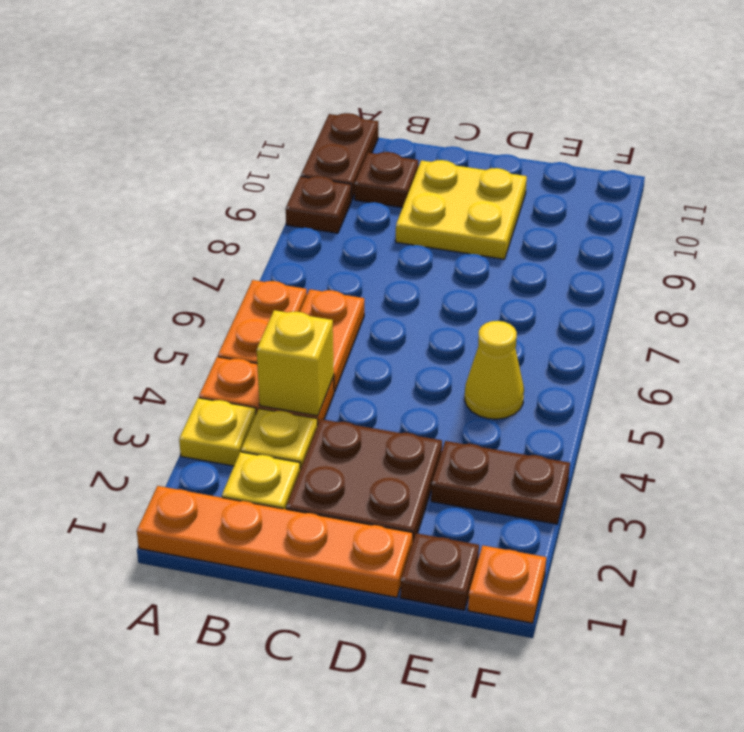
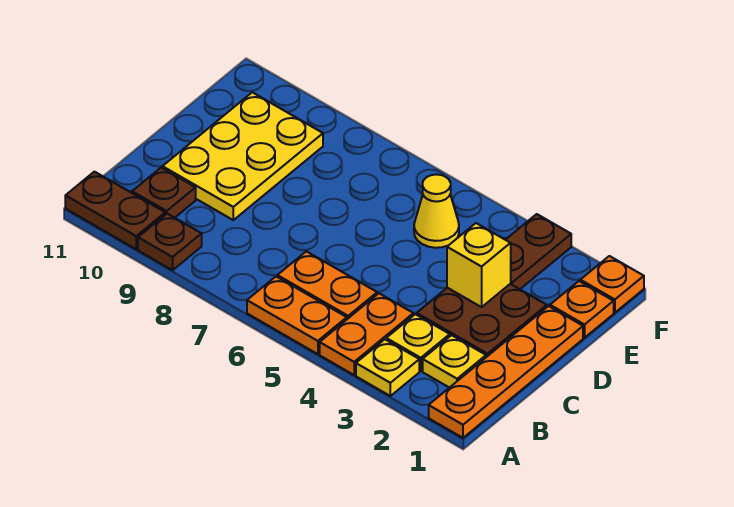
yellow brick B4 level 2 -> yellow brick D3 level 2
yellow plate C9:D10 level 1 -> yellow plate C9:E10 level 1
brown plate E1 level 1 -> orange plate E1 level 1

